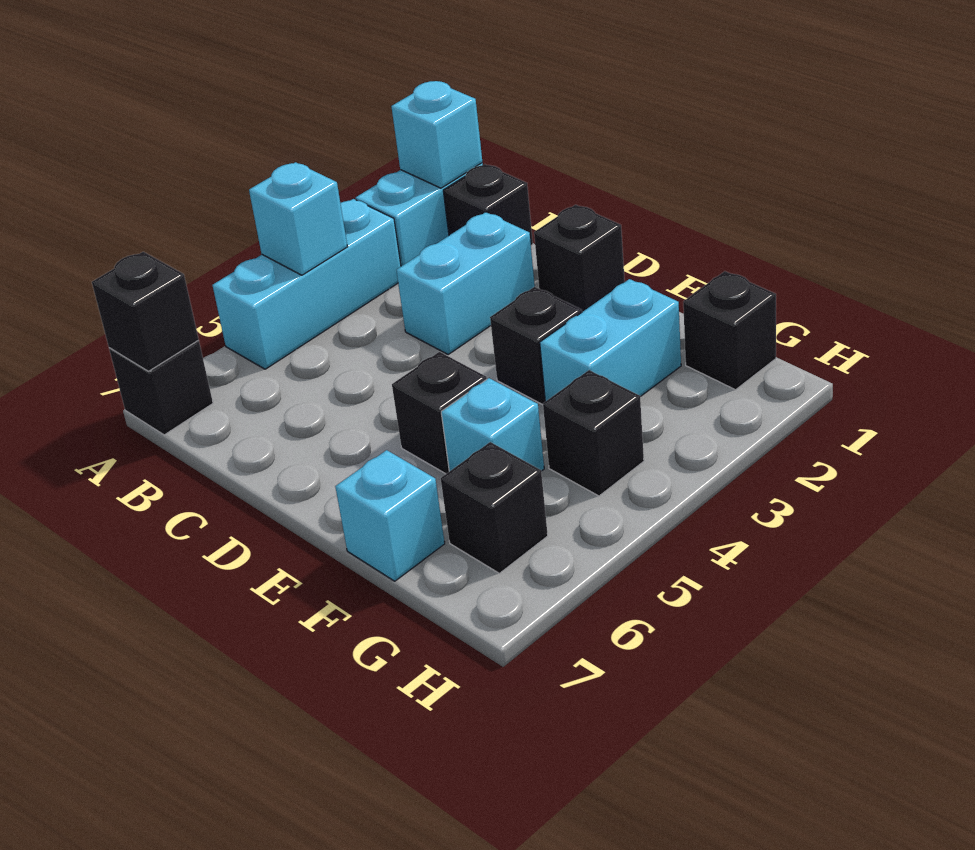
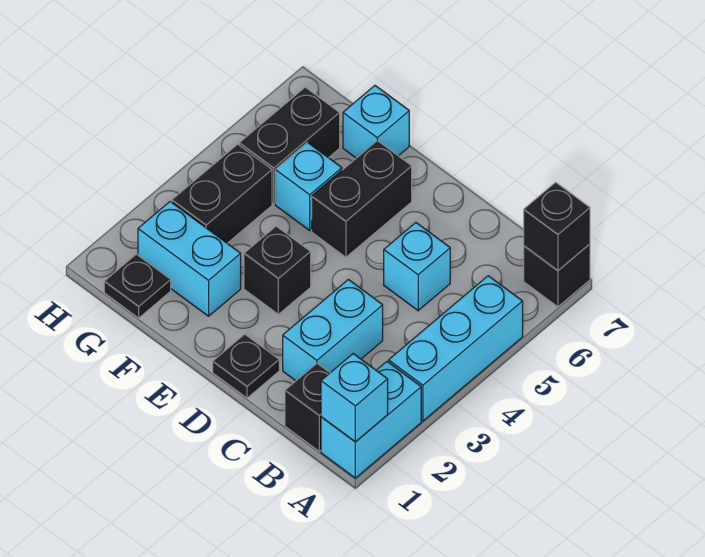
cyan brick A4 level 2 -> cyan brick C5 level 1
black brick D1 level 1 -> black plate D1 level 1
black brick E5 level 1 -> black brick E5:E6 level 1
cyan brick F2:F3 level 1 -> cyan brick F2:G2 level 1
black brick G1 level 1 -> black plate G1 level 1
black brick G4 level 1 -> black brick G3:G4 level 1
black brick G6 level 1 -> black brick G5:G6 level 1

